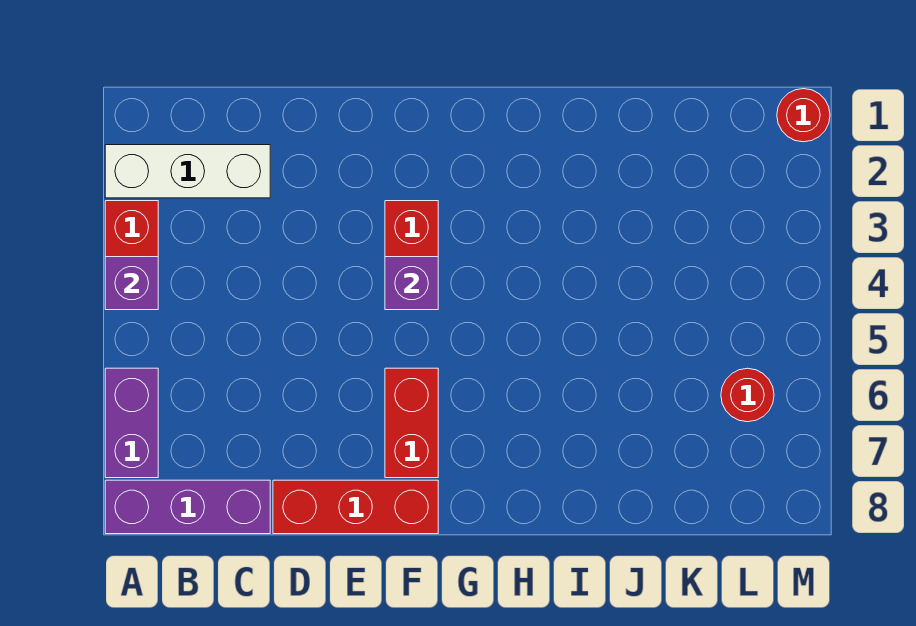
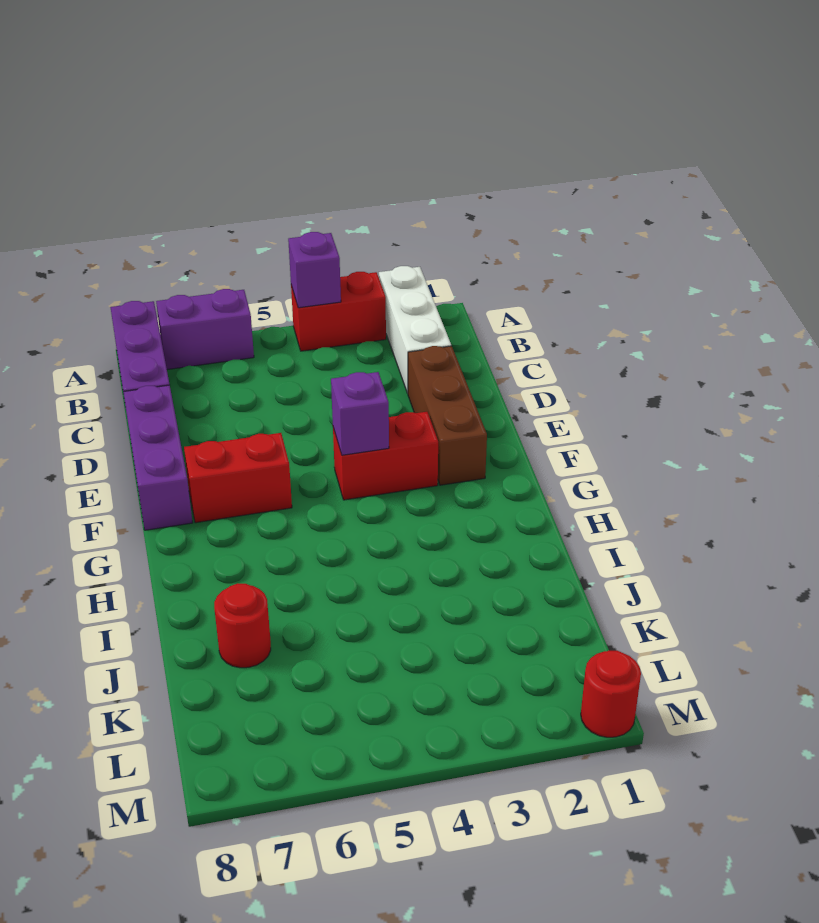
none -> brown brick D2:F2 level 1
red brick D8:F8 level 1 -> purple brick D8:F8 level 1
red round brick L6 level 1 -> red round brick J7 level 1

